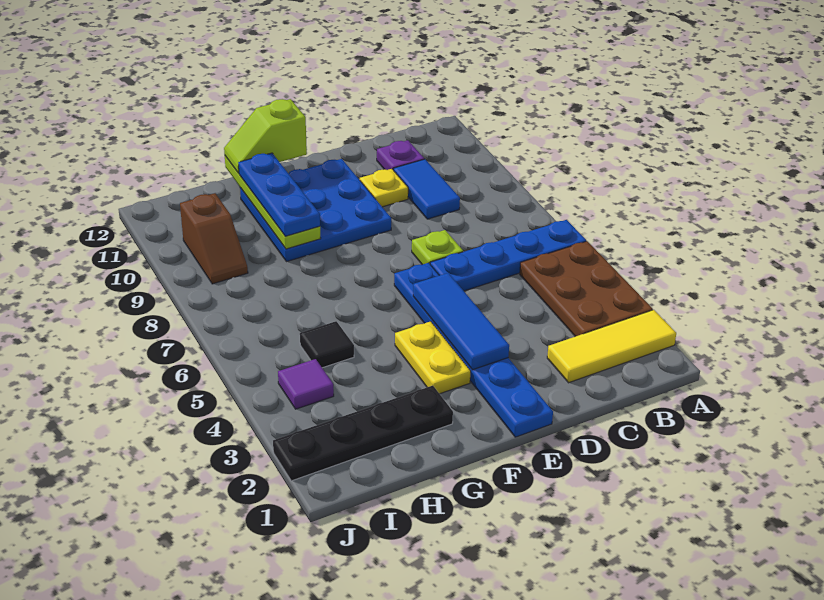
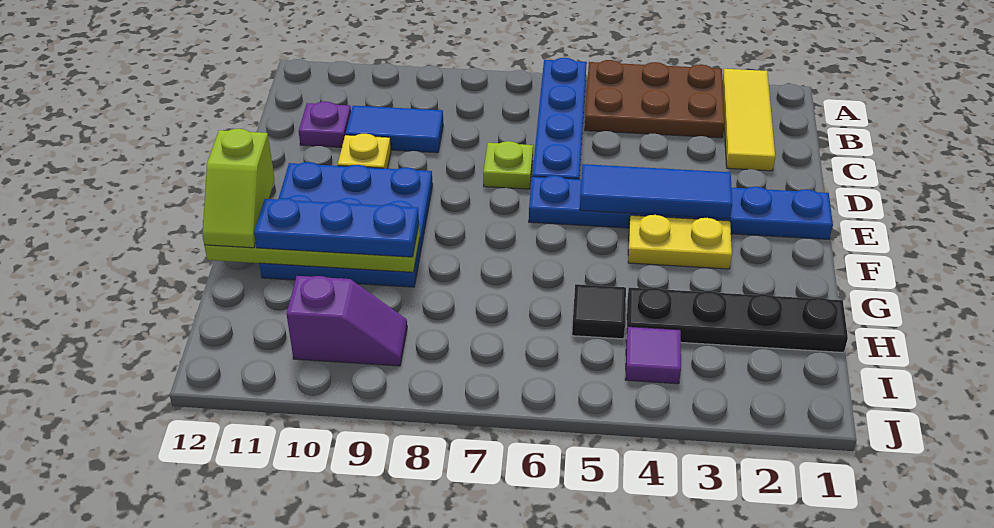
black plate G2:J2 level 1 -> black plate H1:H4 level 1
brown slope I9:I10 level 1 top 10 -> purple slope I9:I10 level 1 top 10

